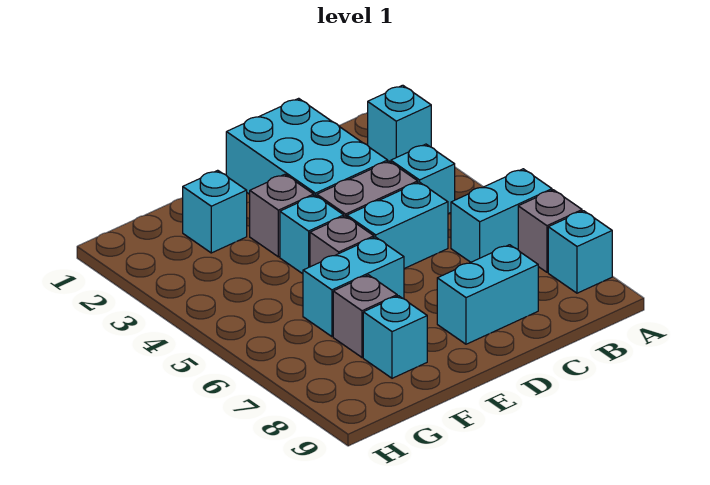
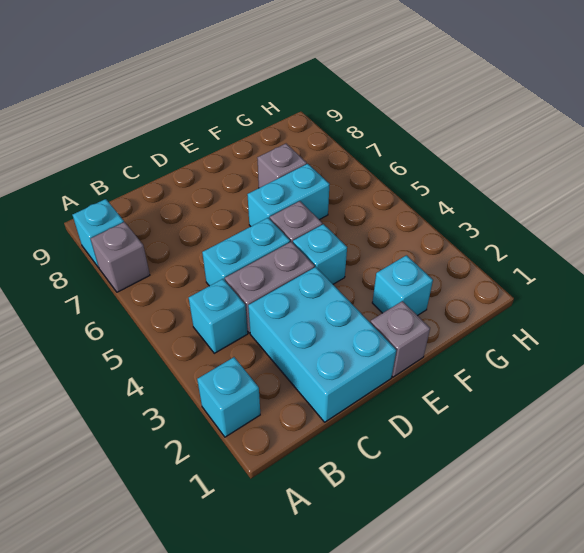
cyan brick A6:B6 level 1 -> none
cyan brick C8:D8 level 1 -> none
grey brick E3 level 1 -> grey brick E1 level 1
cyan brick F8 level 1 -> none

